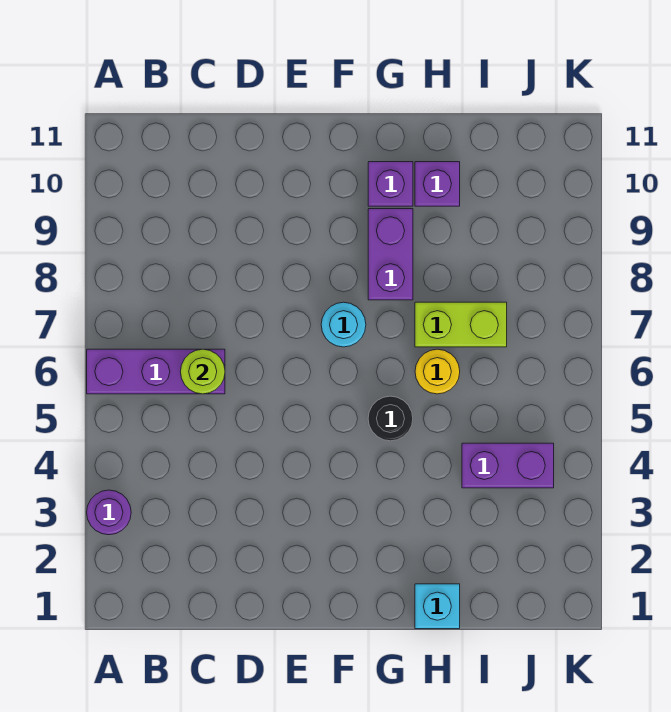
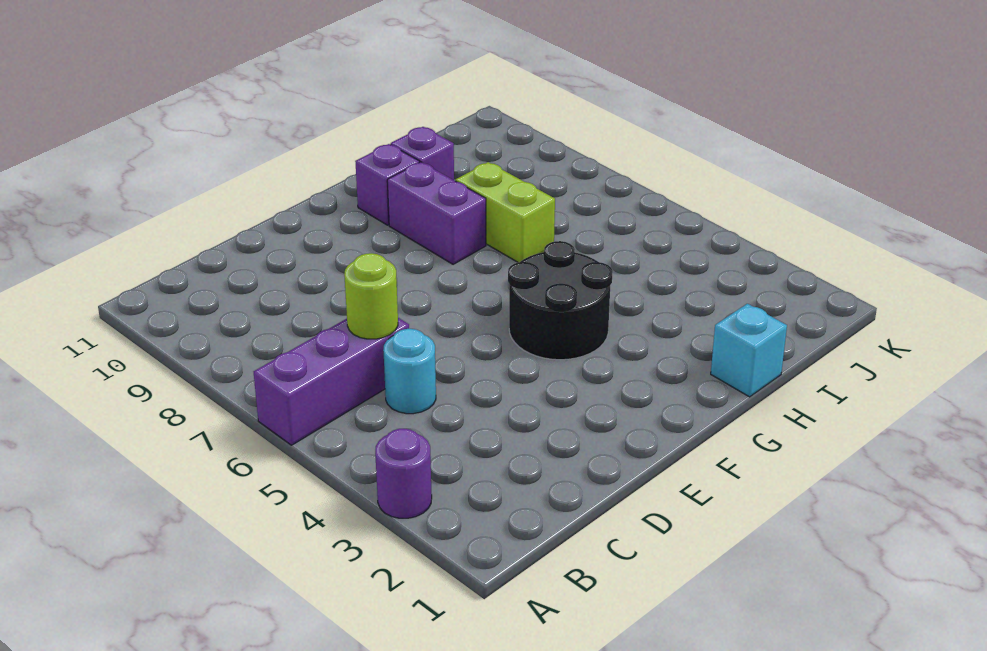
cyan round brick F7 level 1 -> cyan round brick C5 level 1
black round brick G5 level 1 -> black round brick F4:G5 level 1
yellow round brick H6 level 1 -> none
lime brick H7:I7 level 1 -> lime brick H7:H8 level 1
purple brick I4:J4 level 1 -> none

